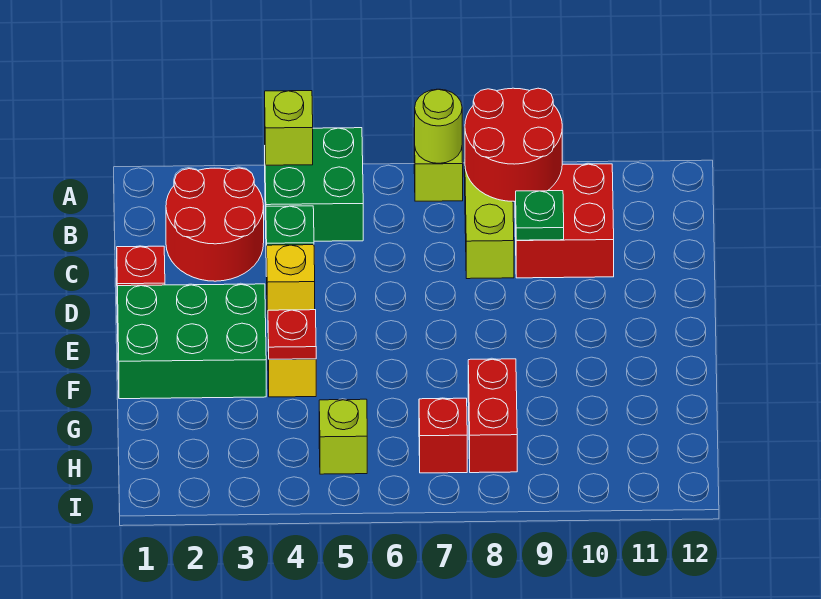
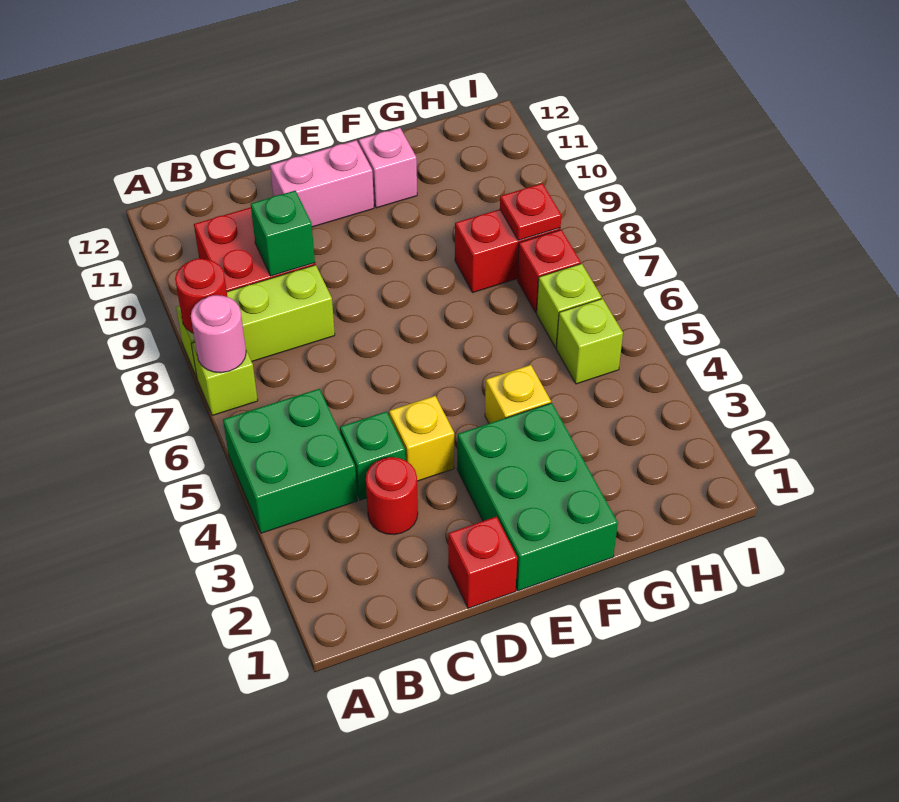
lime brick A4 level 2 -> lime brick H6 level 1
lime round brick A7 level 2 -> pink round brick A7 level 2
red round brick A8:B9 level 2 -> red round brick A8 level 2
red round brick B2:C3 level 1 -> red round brick C3 level 1
green plate C9 level 2 -> green brick C9 level 2
none -> pink brick D11:E11 level 1
red plate F4 level 2 -> red plate H8 level 2
none -> pink brick F11 level 1

